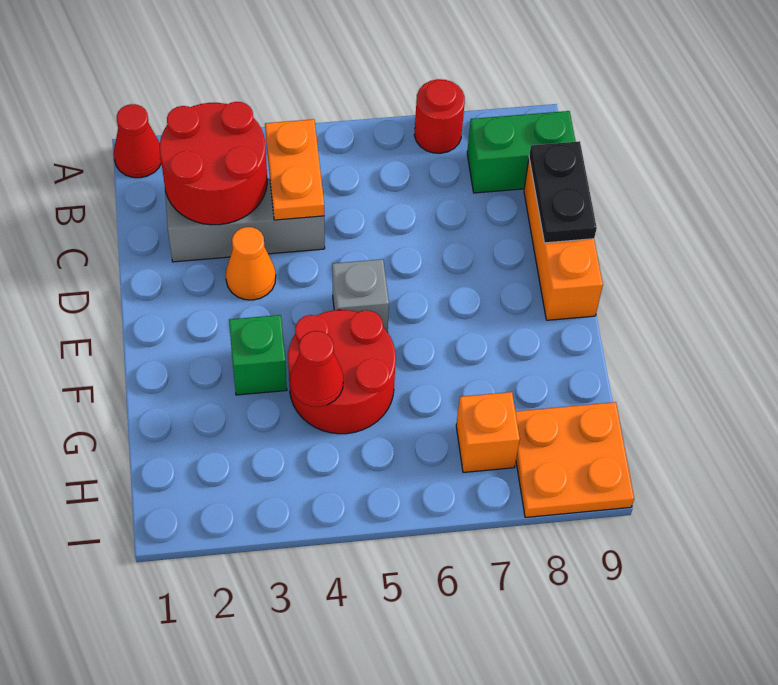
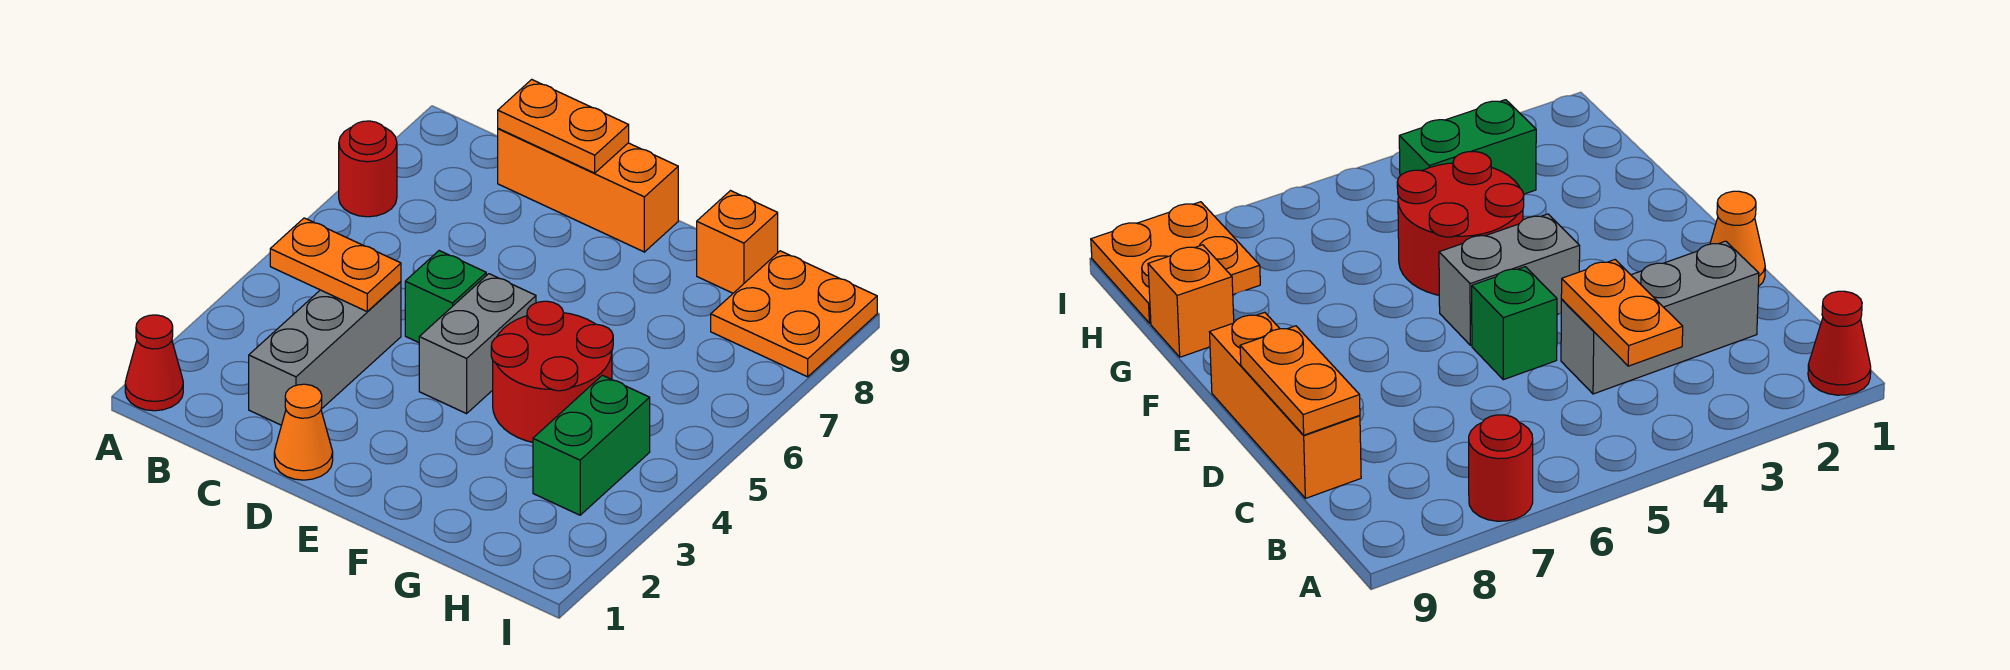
red round brick B2:C3 level 2 -> none
green brick B8:B9 level 1 -> green brick H3:H4 level 1
black plate C9:D9 level 2 -> orange plate C9:D9 level 2
orange cone D3 level 1 -> orange cone D1 level 1
grey brick E5 level 1 -> grey brick E4:E5 level 1
green brick F3 level 1 -> green brick D5 level 1
red cone G4 level 2 -> none
orange brick H7 level 1 -> orange brick G9 level 1

